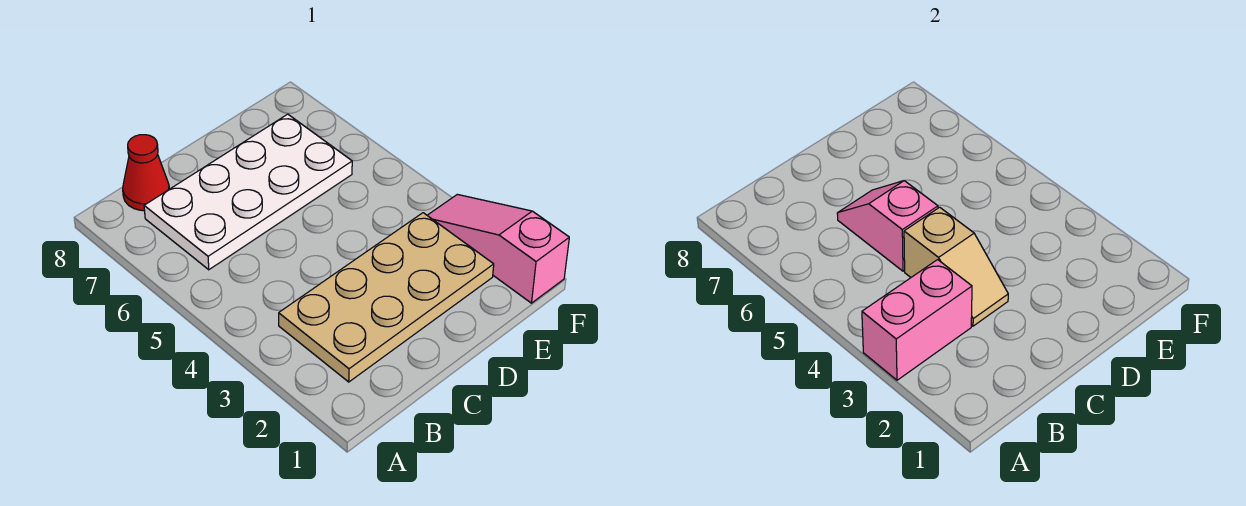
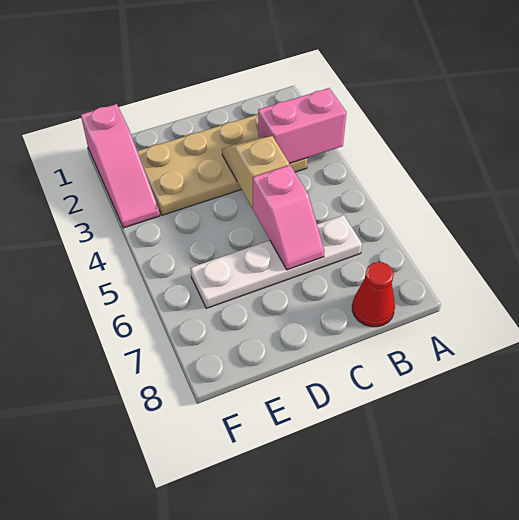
white plate B6:E7 level 1 -> white plate B6:E6 level 1

